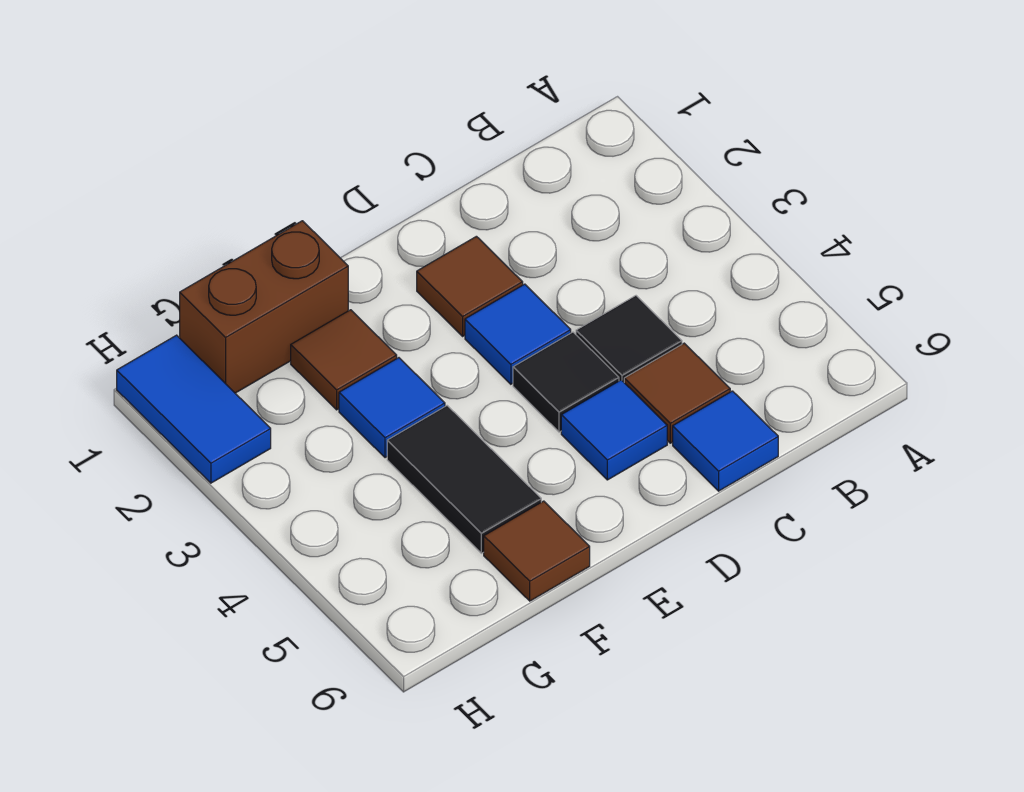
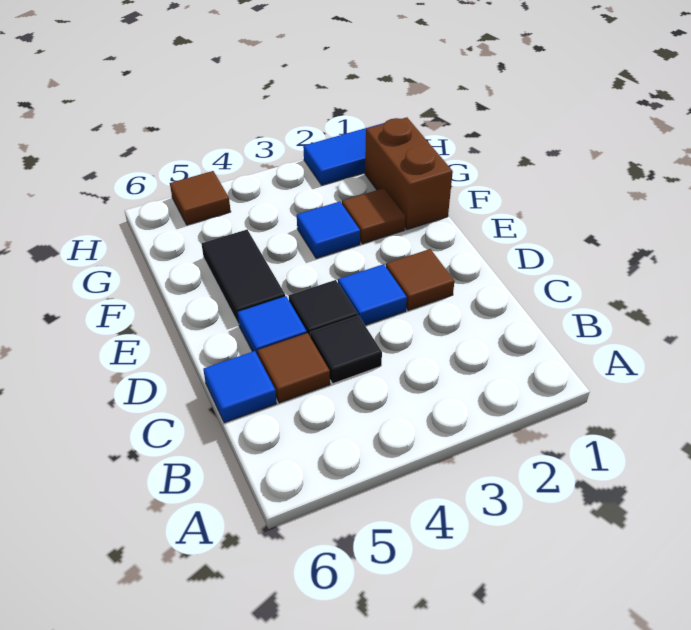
black tile F4:F5 level 1 -> black tile E5:F5 level 1
brown tile F6 level 1 -> brown tile H5 level 1

